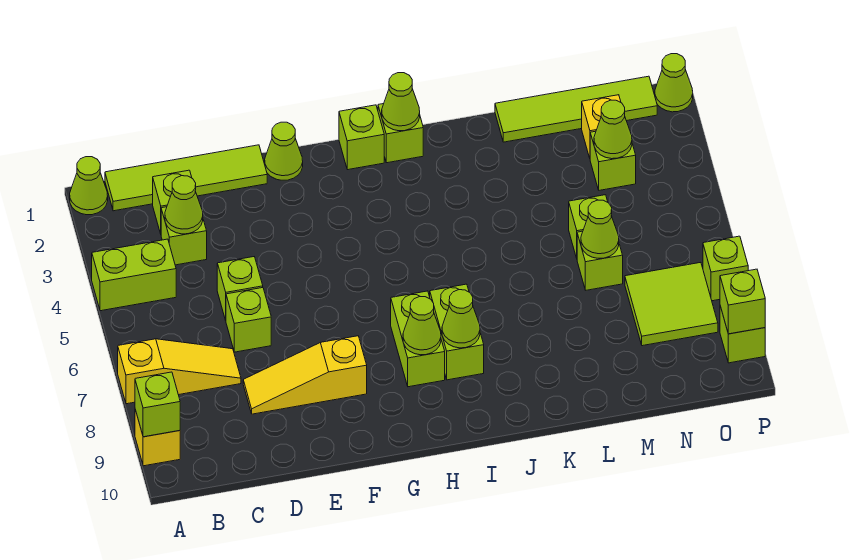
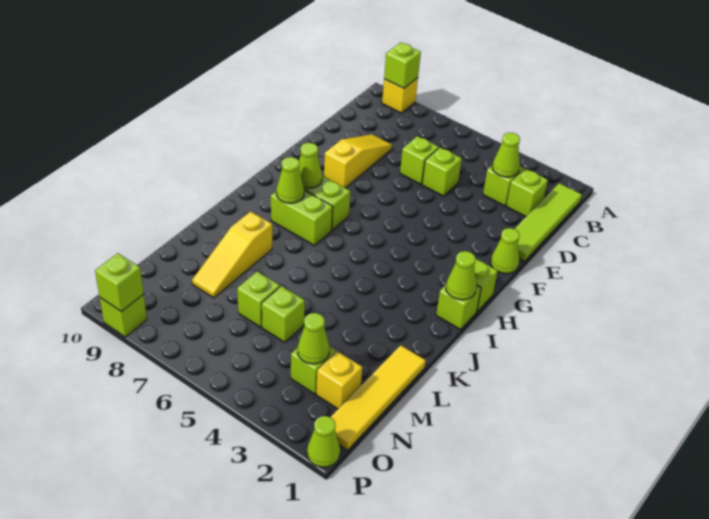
lime cone A1 level 1 -> none
lime brick A4:B4 level 1 -> none
yellow slope A7:C7 level 1 top A -> yellow slope K8:M8 level 1 top K
lime tile L1:O1 level 1 -> yellow tile L1:O1 level 1
lime cone M6 level 2 -> none
lime tile N7:O8 level 1 -> none
lime brick P7 level 1 -> none

